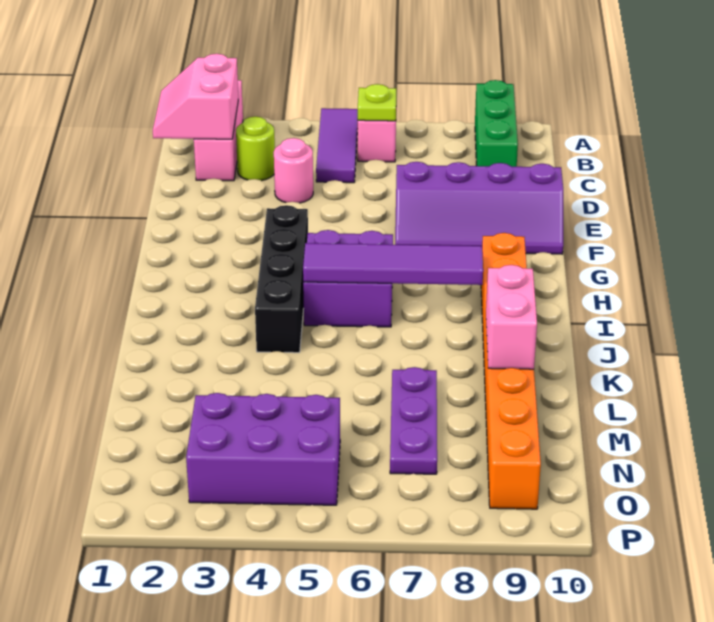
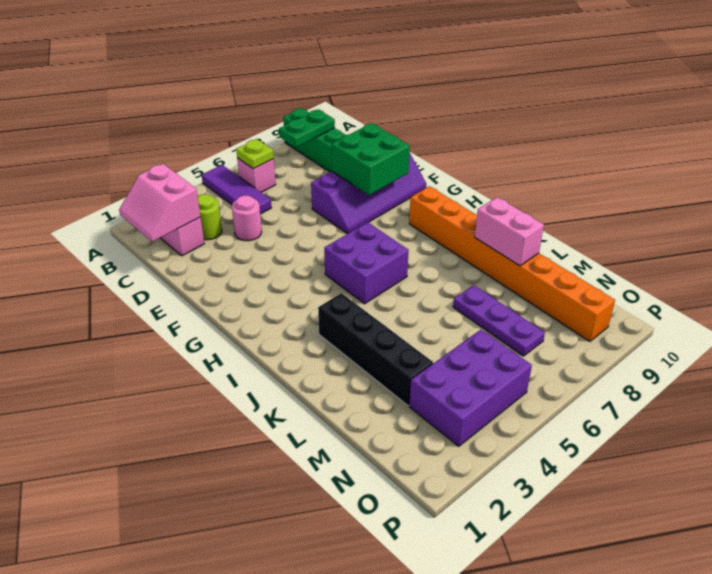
none -> green plate B8:B9 level 2
none -> green brick E8:F9 level 2
black brick G4:J4 level 1 -> black brick J3:M3 level 1
purple tile I5:I8 level 2 -> none

